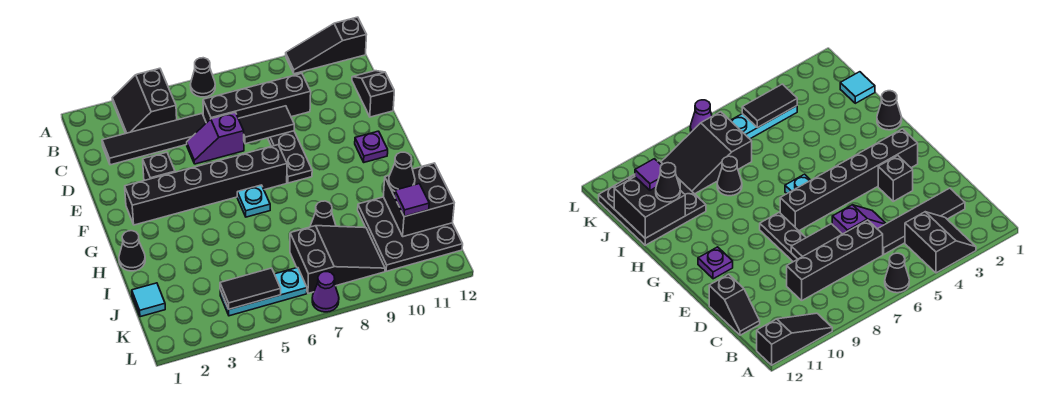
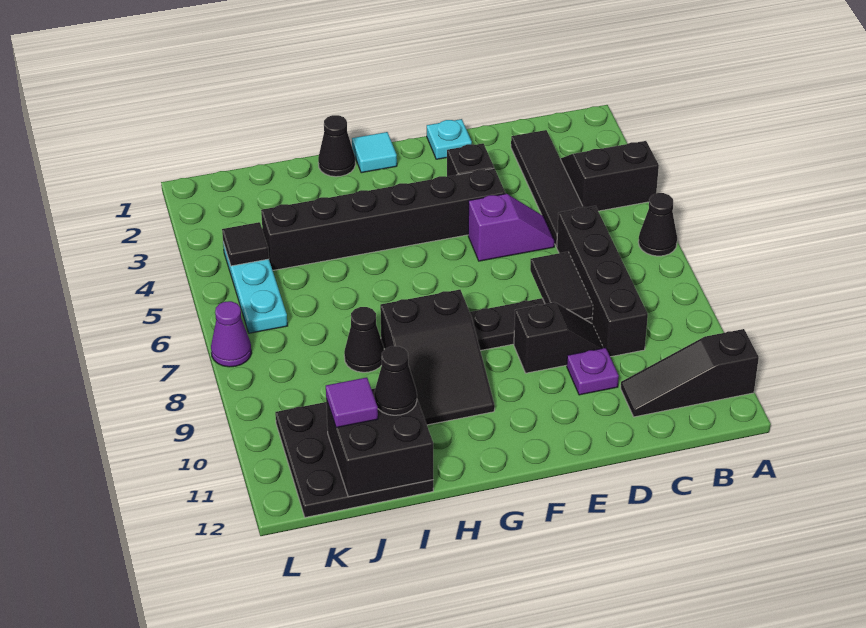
black slope A10:A12 level 1 top 12 -> black slope A11:C11 level 1 top A
black slope C12:D12 level 1 top D -> black slope D9:E9 level 1 top E
purple slope D5:D6 level 1 top 6 -> purple slope D5:E5 level 1 top E
black brick F2:F7 level 1 -> black brick E4:J4 level 1
purple plate F11 level 1 -> purple plate D10 level 1
cyan plate G6 level 1 -> cyan plate E1 level 1
cyan tile J1 level 1 -> cyan tile G1 level 1
black slope J7:K9 level 1 top 7 -> black slope G8:H10 level 1 top 8
black tile K4:K5 level 2 -> black tile K4 level 2

